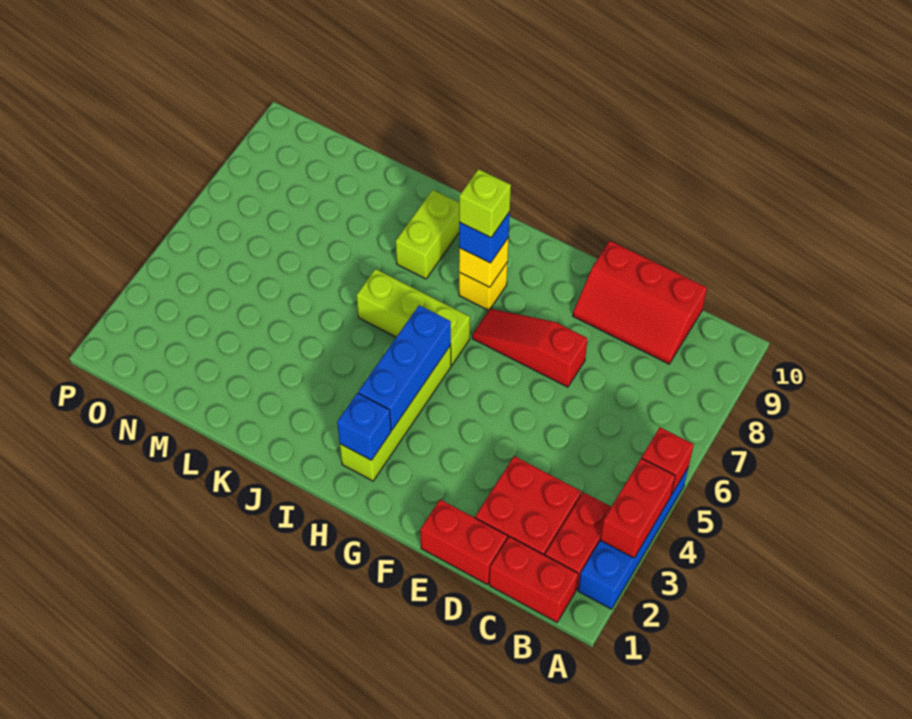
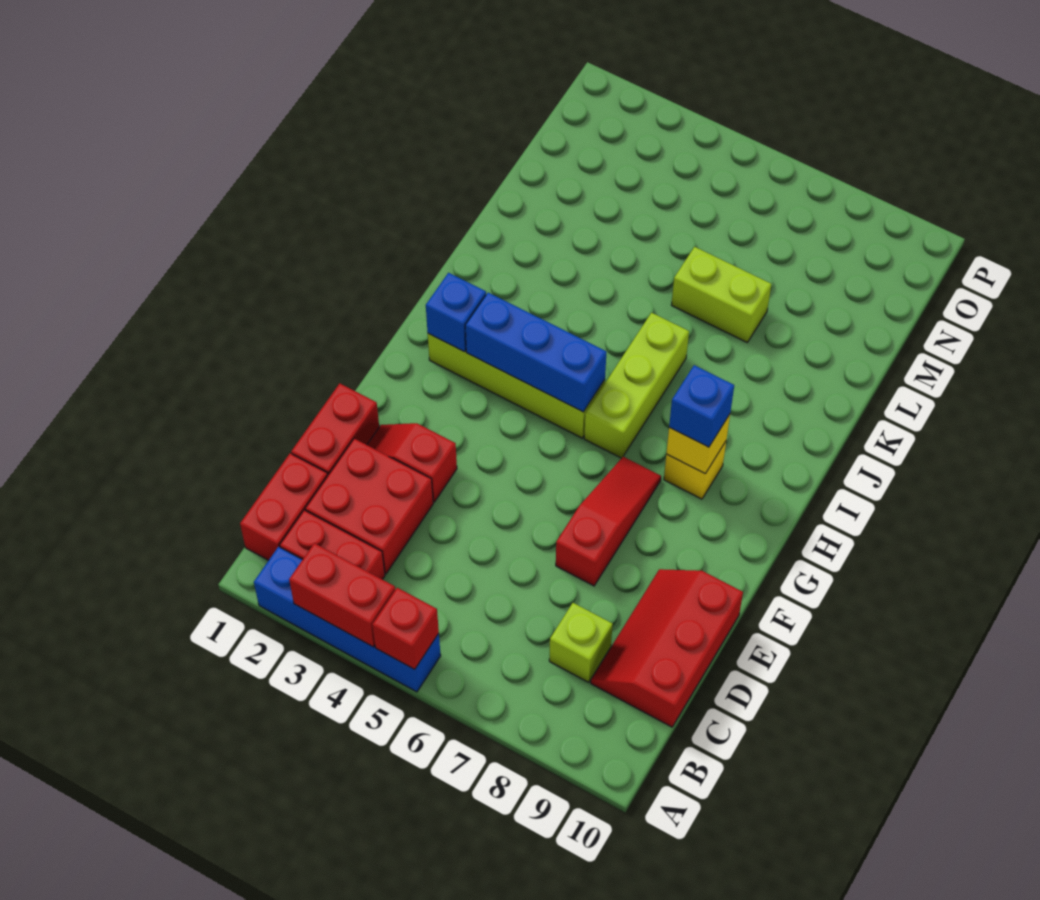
none -> red slope E2:E3 level 1 top 3
lime brick H8 level 4 -> lime brick C8 level 1
lime brick J8:J9 level 1 -> lime brick L6:L7 level 1

